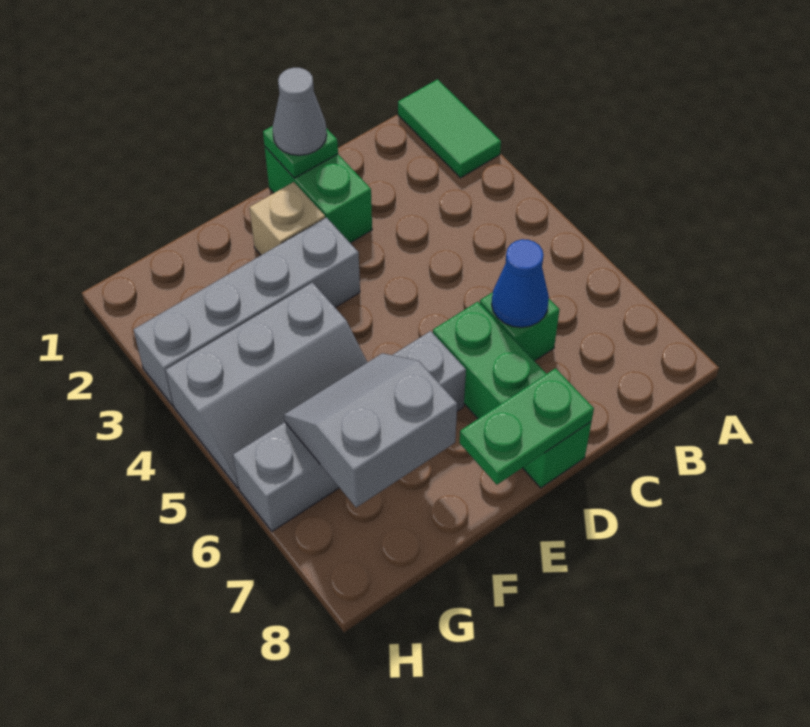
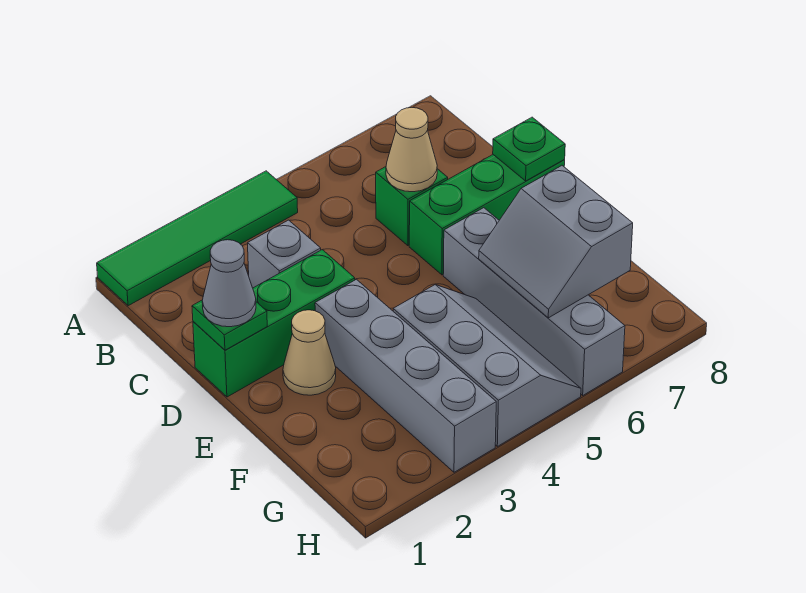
green tile A1:A2 level 1 -> green tile A1:A4 level 1
none -> grey brick C3 level 1
blue cone C6 level 2 -> tan cone C6 level 2
green brick D1:D2 level 1 -> green brick D1:D3 level 1
green plate D8:E8 level 2 -> green plate D8 level 2
tan brick E2 level 1 -> tan cone E2 level 1

